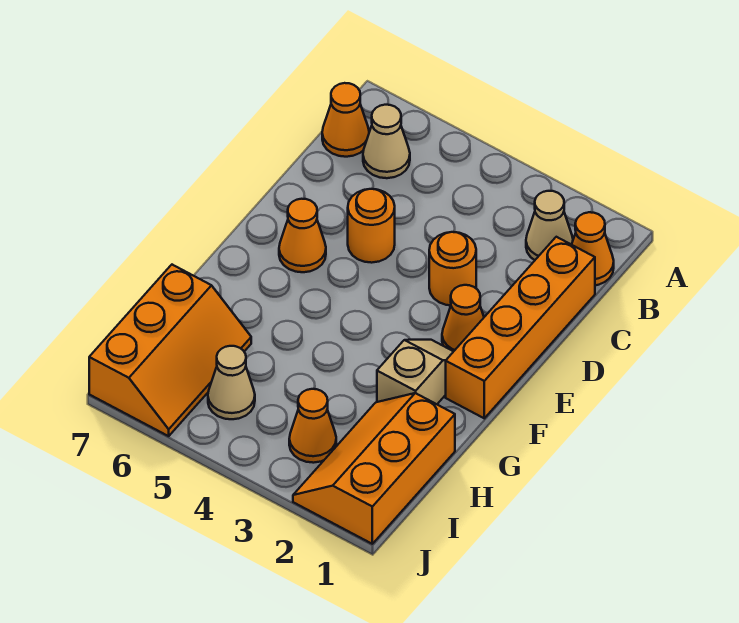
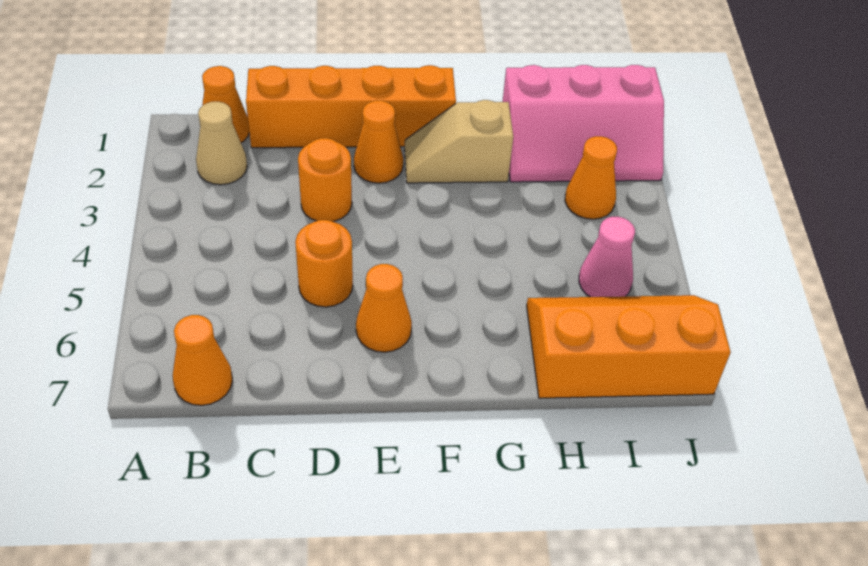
tan cone B6 level 1 -> none
orange slope H1:J2 level 1 top 1 -> pink slope H1:J2 level 1 top 1
tan cone I5 level 1 -> pink cone I5 level 1

